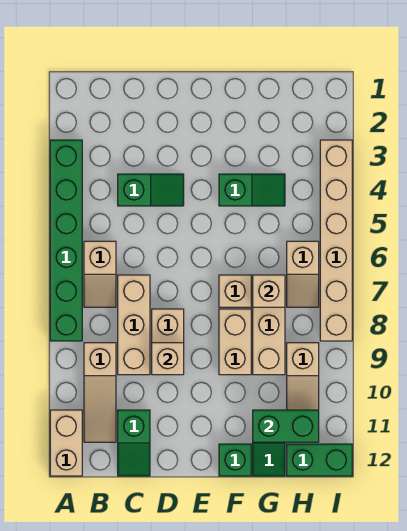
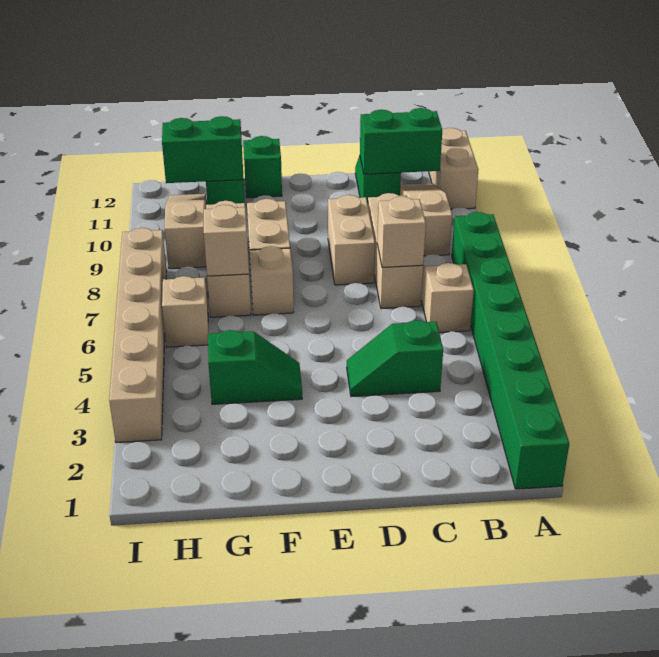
green brick A3:A8 level 1 -> green brick A1:A8 level 1
tan brick D9 level 2 -> tan brick C7 level 2
green slope F4:G4 level 1 top F -> green slope F4:G4 level 1 top G
green brick H12:I12 level 1 -> green brick B11:C11 level 2

